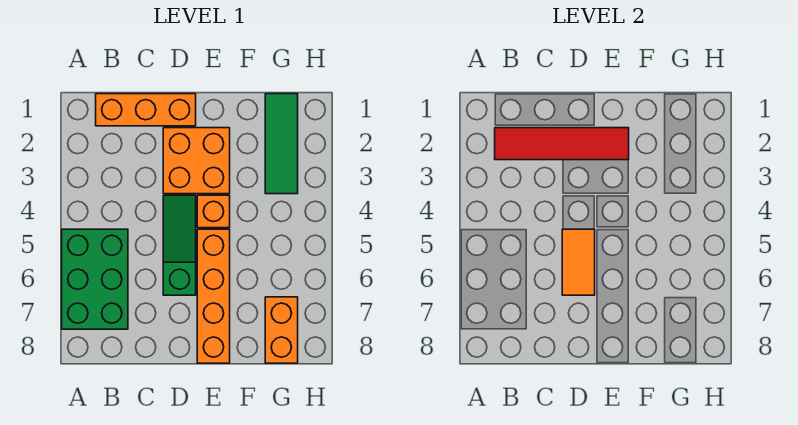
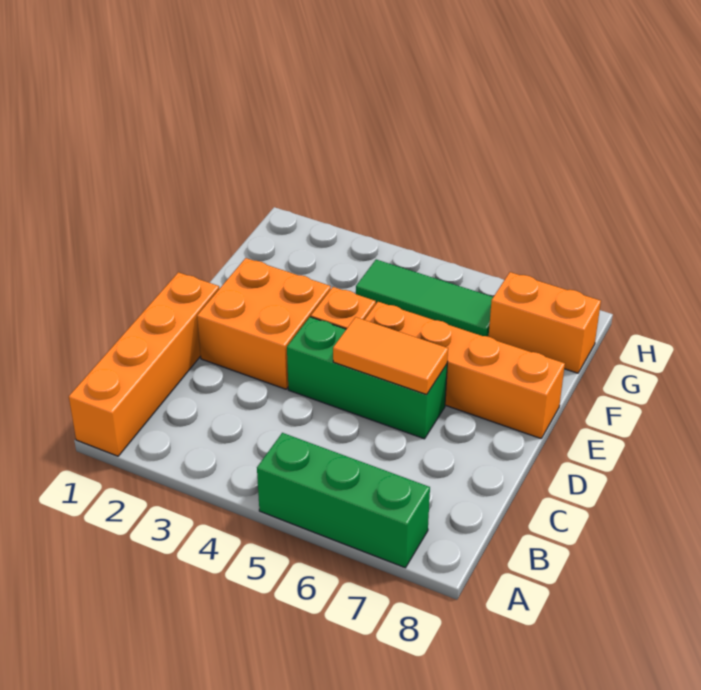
green brick A5:B7 level 1 -> green brick A5:A7 level 1
orange brick B1:D1 level 1 -> orange brick A1:D1 level 1
red tile B2:E2 level 2 -> none
green slope D4:D6 level 1 top 6 -> green brick D4:D6 level 1
green tile G1:G3 level 1 -> green tile G4:G6 level 1

